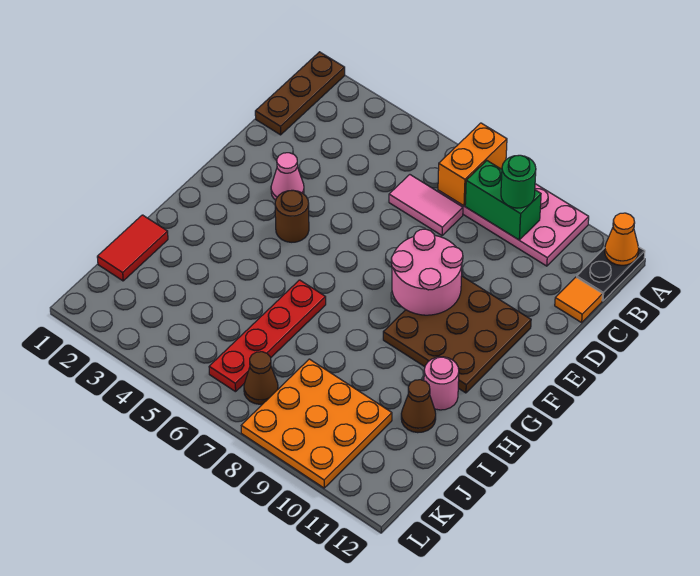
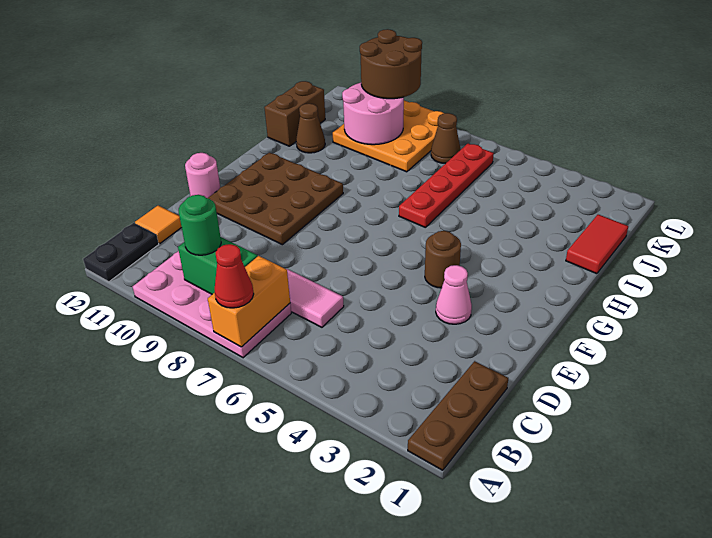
none -> red cone A7 level 3
orange cone A12 level 2 -> none
pink round brick E8:F9 level 2 -> pink round brick J9:K10 level 2
pink round brick H11 level 1 -> pink round brick E12 level 1
none -> brown brick I12:J12 level 1
none -> brown round brick K9:L10 level 3

